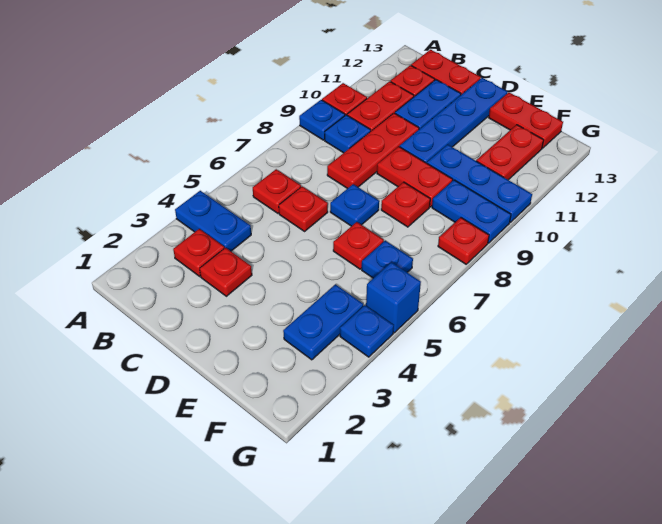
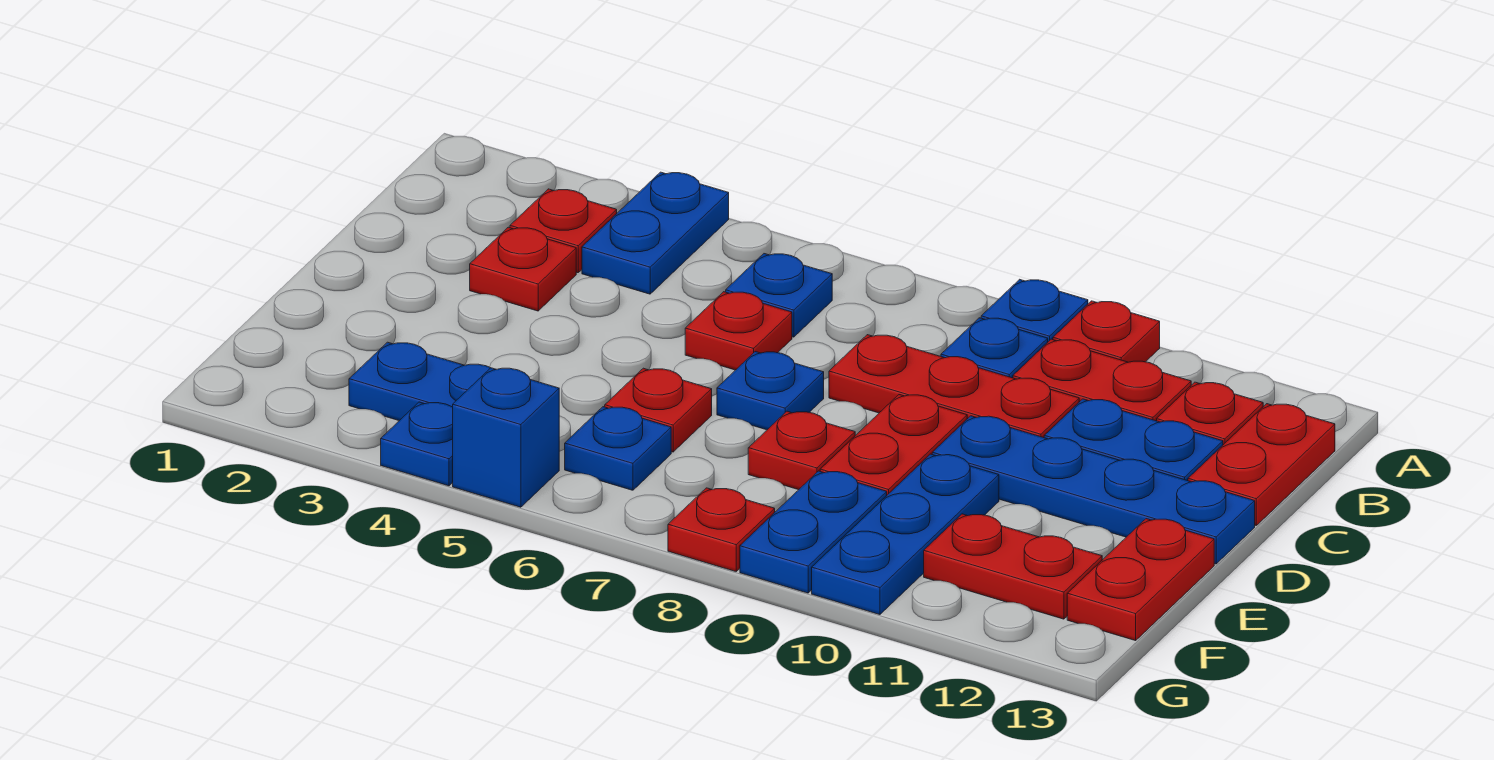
red plate B6 level 1 -> blue plate B6 level 1

